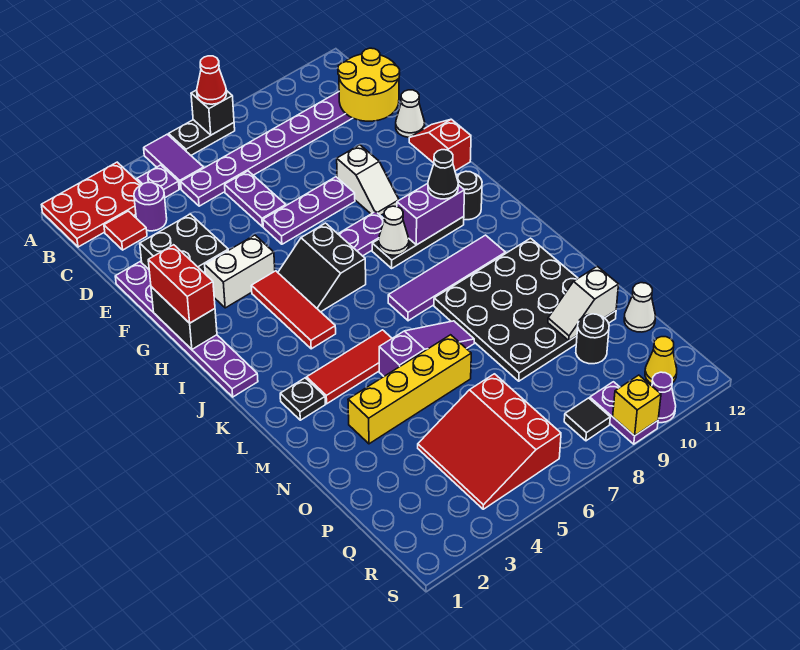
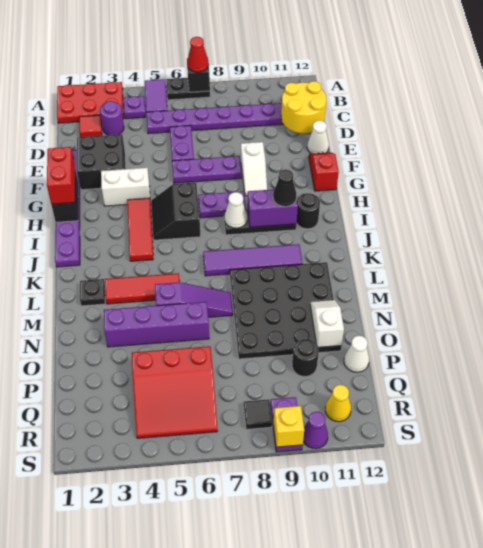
yellow brick N3:N6 level 1 -> purple brick N3:N6 level 1
white slope O10:O11 level 2 top 11 -> white slope N11:O11 level 2 top O
red slope P4:R6 level 1 top 6 -> red slope P4:R6 level 1 top P

